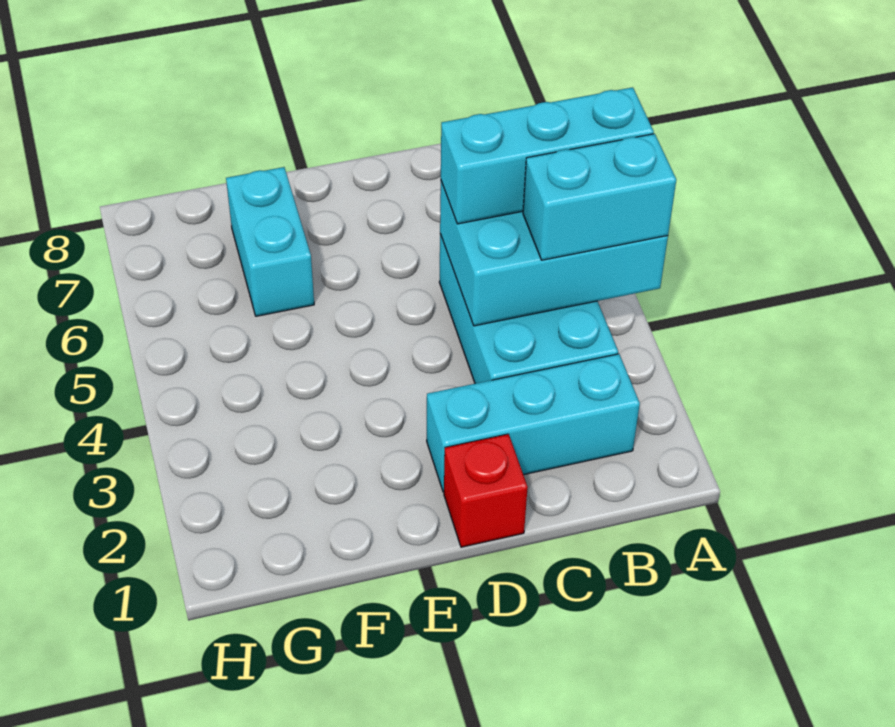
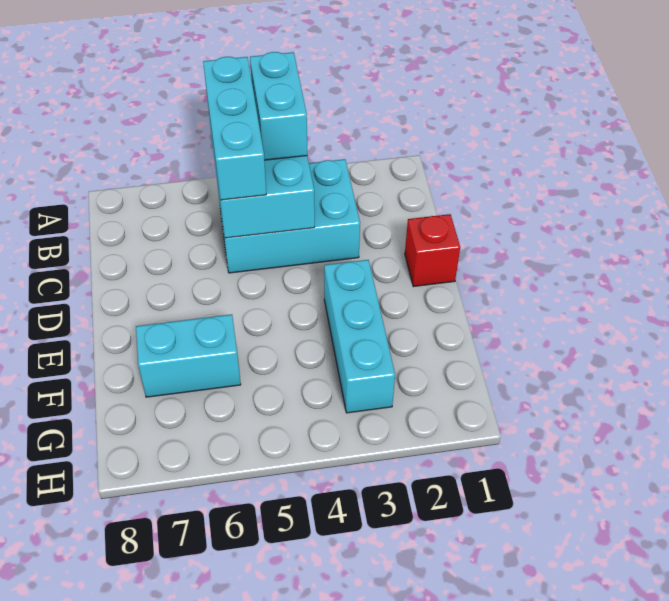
cyan brick B2:D2 level 1 -> cyan brick E3:G3 level 1

